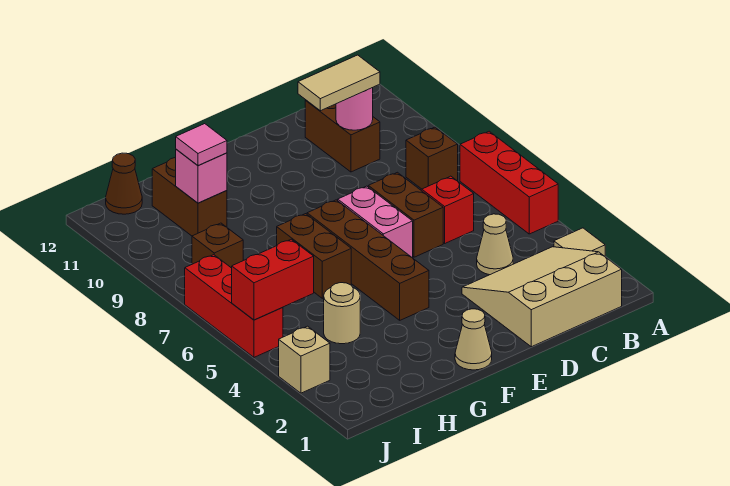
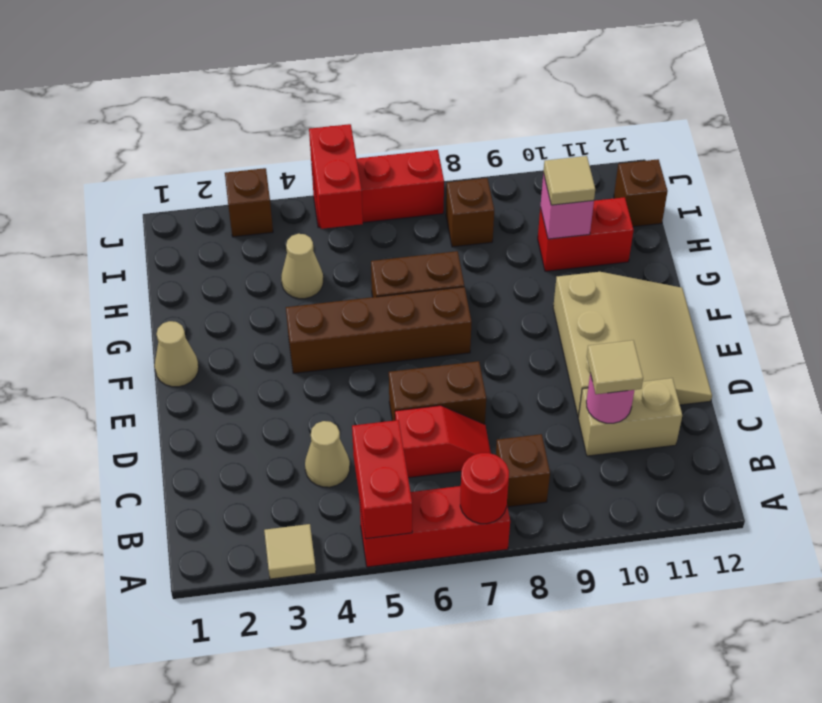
none -> red brick A5:B5 level 2
none -> red round brick A7 level 2
tan slope B1:D3 level 1 top 1 -> tan slope D10:F12 level 1 top 10
brown brick C10:C11 level 1 -> tan brick C10:C11 level 1
tan tile C10:D10 level 3 -> tan tile C10 level 3
pink brick E6:E7 level 1 -> none
tan round brick H4 level 1 -> tan cone H4 level 1
brown brick H10:H11 level 1 -> red brick H10:H11 level 1
pink tile H10 level 3 -> tan tile H10 level 3
brown cone I12 level 1 -> brown brick I12 level 1
tan brick J3 level 1 -> brown brick J3 level 1

